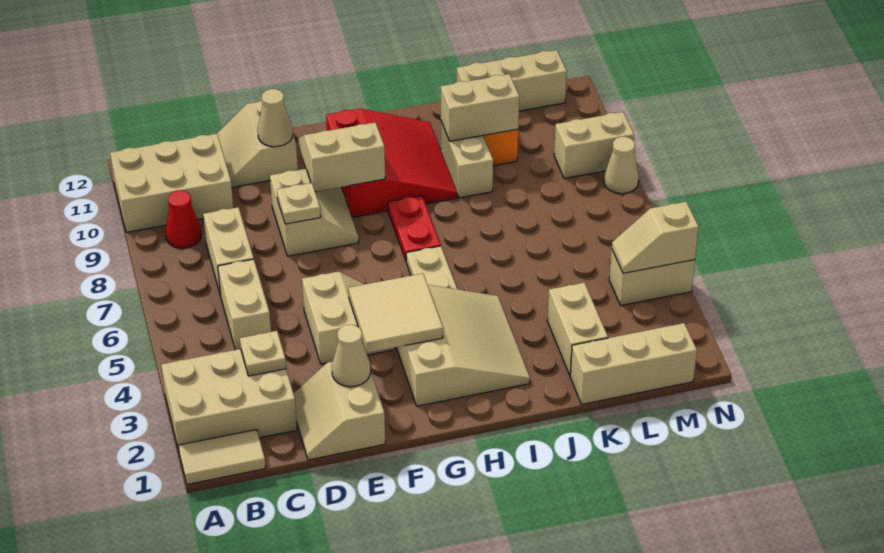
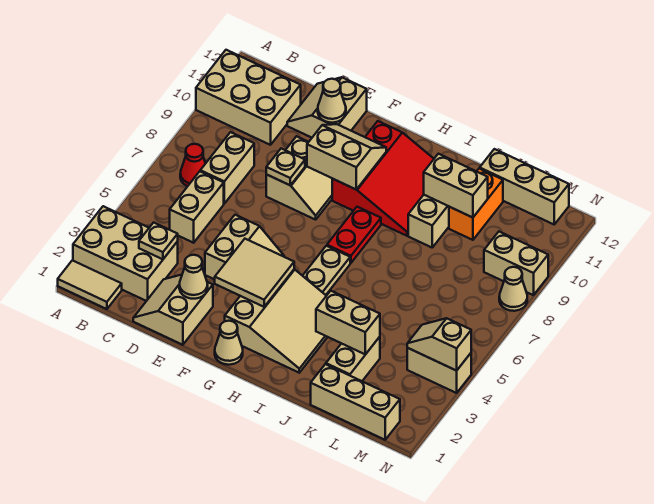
red cone B9 level 1 -> red cone B7 level 1
none -> tan cone G1 level 1
none -> tan brick J3:K3 level 2

